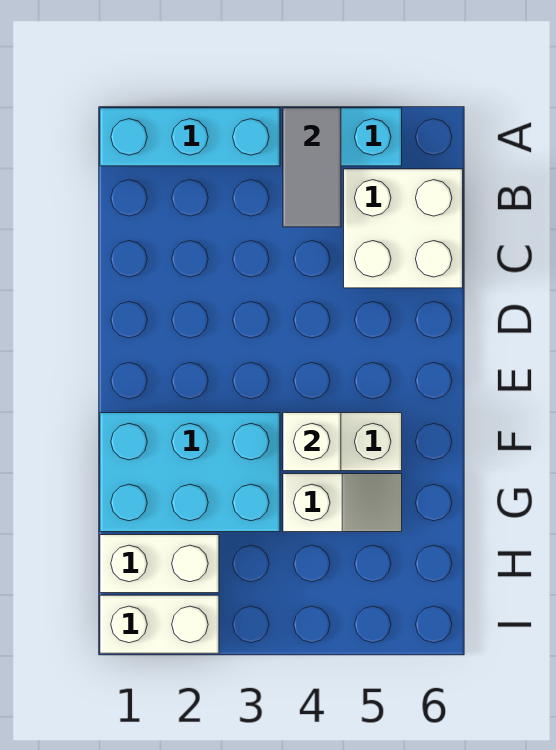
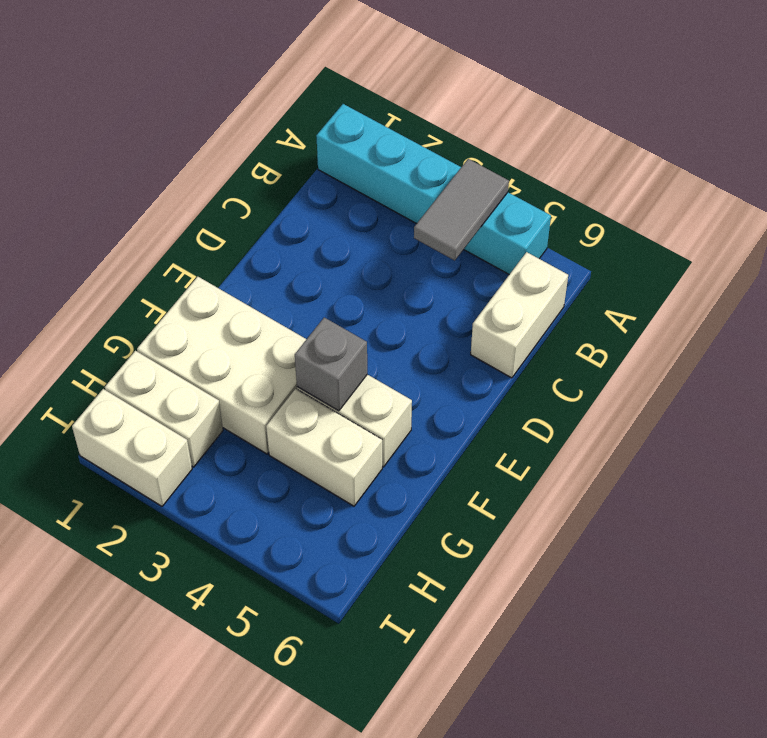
white brick B5:C6 level 1 -> white brick B6:C6 level 1
cyan brick F1:G3 level 1 -> white brick F1:G3 level 1
white brick F4 level 2 -> grey brick F4 level 2
white slope G4:G5 level 1 top 4 -> white brick G4:G5 level 1

